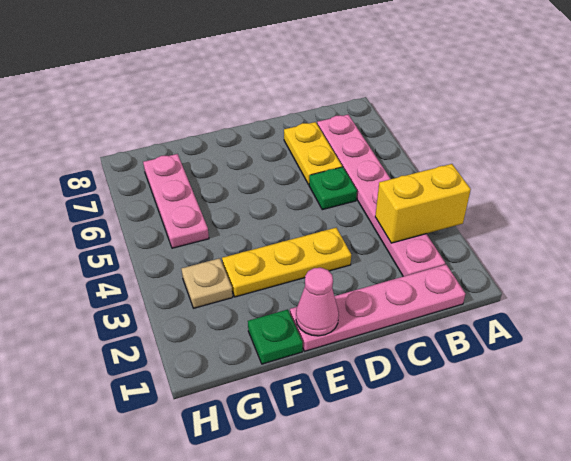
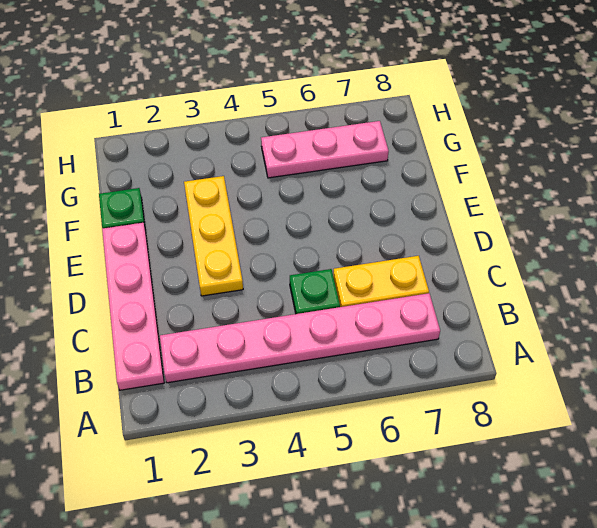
yellow brick A3:B3 level 2 -> none
pink cone E1 level 2 -> none
tan plate G3 level 1 -> none

